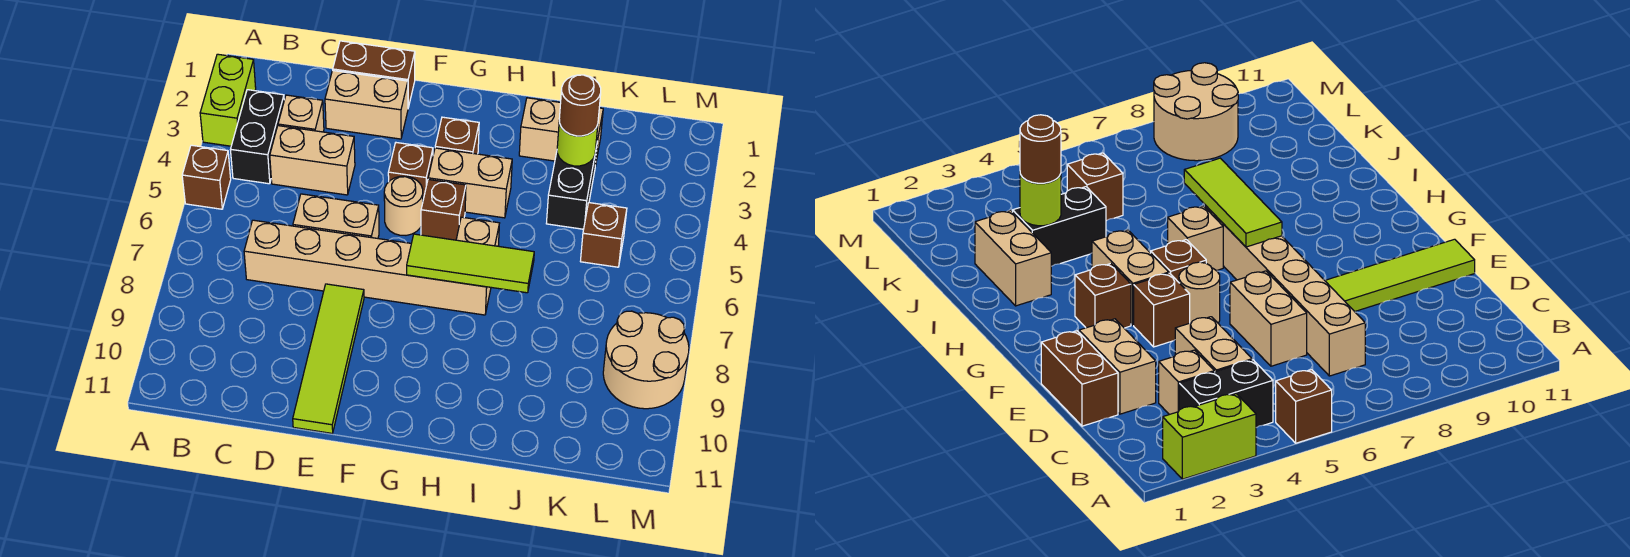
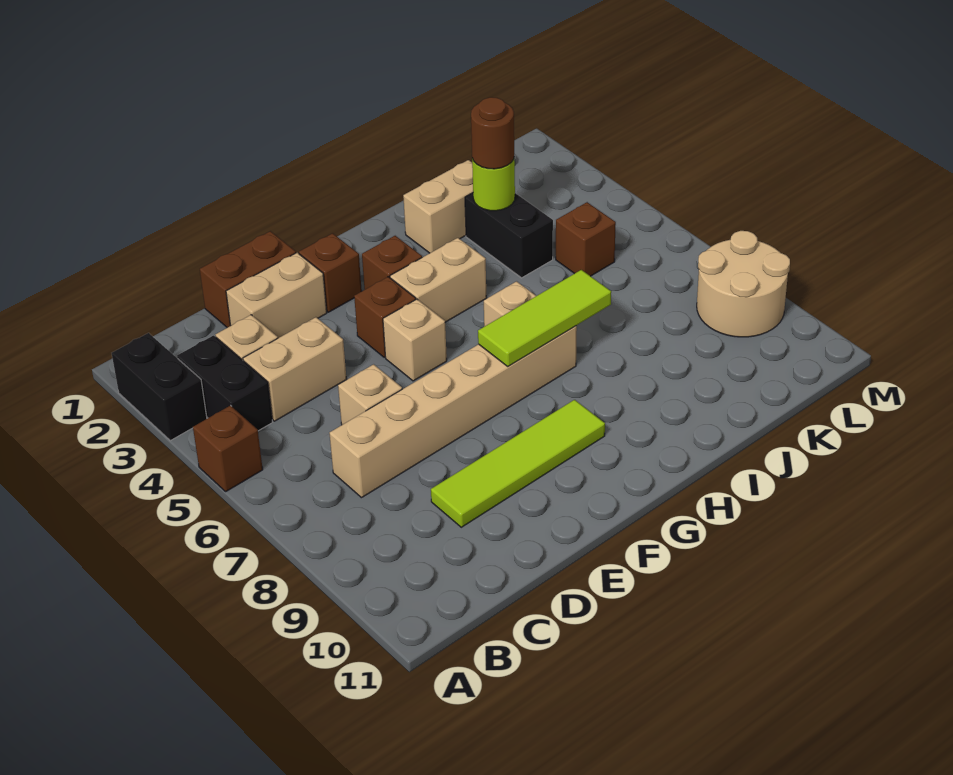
lime brick A2:A3 level 1 -> black brick A2:A3 level 1
tan brick D6:E6 level 1 -> tan brick D6 level 1
lime tile E8:E11 level 1 -> lime tile D9:G9 level 1
tan round brick F5 level 1 -> tan brick F5 level 1
brown brick G5 level 1 -> brown brick F2 level 1

